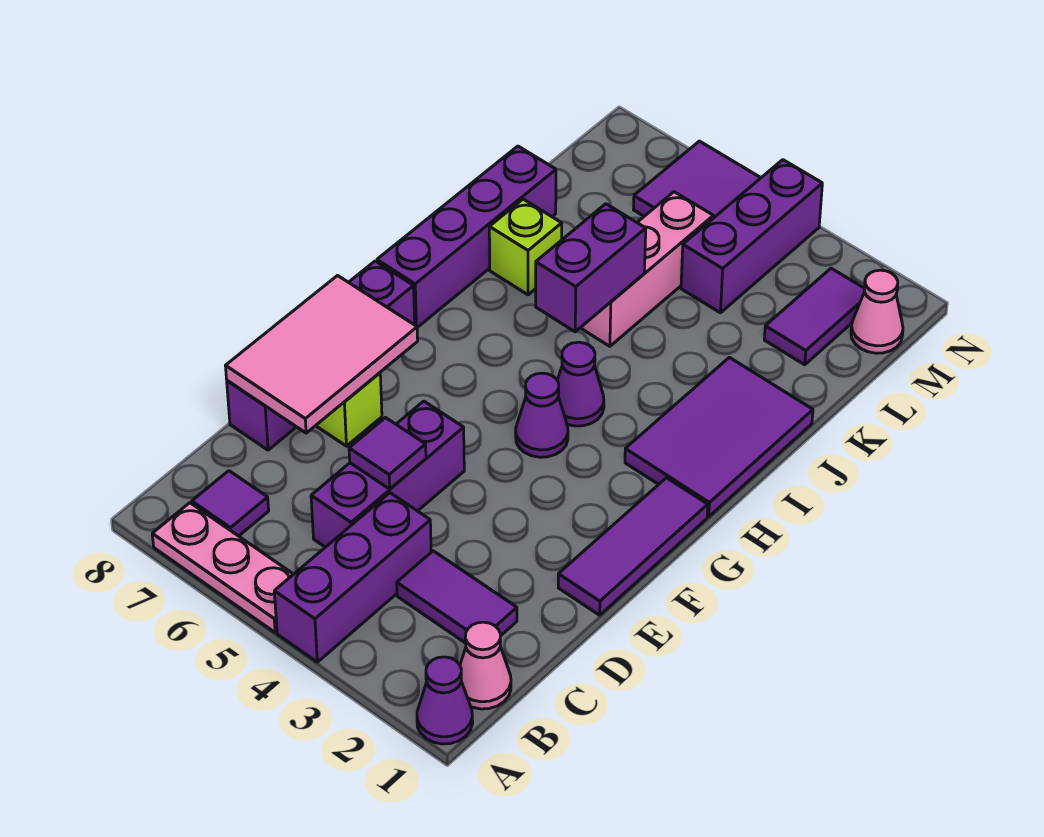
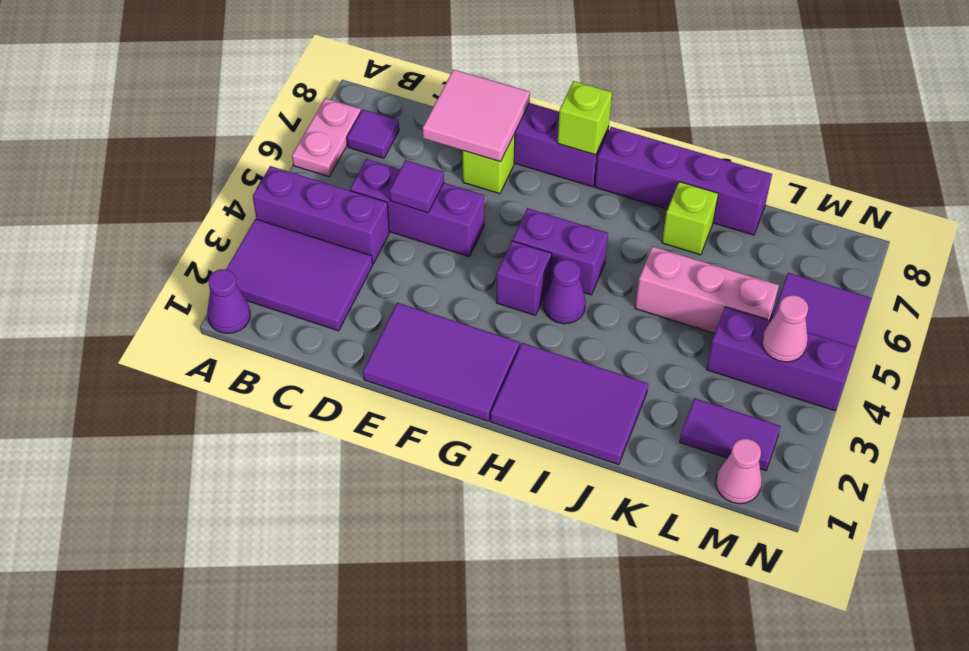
pink plate A5:A7 level 1 -> pink plate A6:A7 level 1
pink cone B1 level 1 -> pink cone M4 level 2
purple tile C2:C3 level 1 -> purple tile A2:C3 level 1
pink tile D7:F8 level 2 -> pink tile D7:E8 level 2
purple tile E1:G1 level 1 -> purple tile E1:G2 level 1
purple cone G4 level 1 -> purple brick G4 level 1
none -> lime brick G8 level 2
purple brick I5:J5 level 2 -> purple brick G5:H5 level 1

